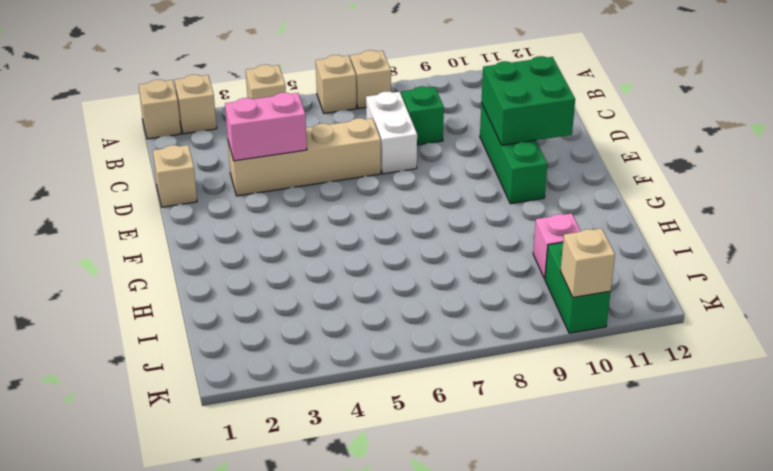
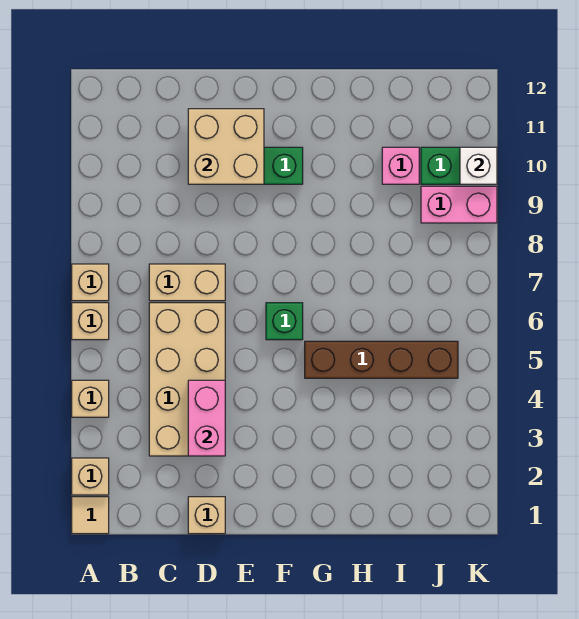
tan brick A1 level 1 -> tan tile A1 level 1
white brick C7:D7 level 1 -> tan brick C7:D7 level 1
green brick C8 level 1 -> green brick F6 level 1
tan brick D3:D6 level 1 -> tan brick C3:D6 level 1
green brick D10:E11 level 2 -> tan brick D10:E11 level 2
none -> brown brick G5:J5 level 1
none -> pink brick J9:K9 level 1
tan brick K10 level 2 -> white brick K10 level 2

